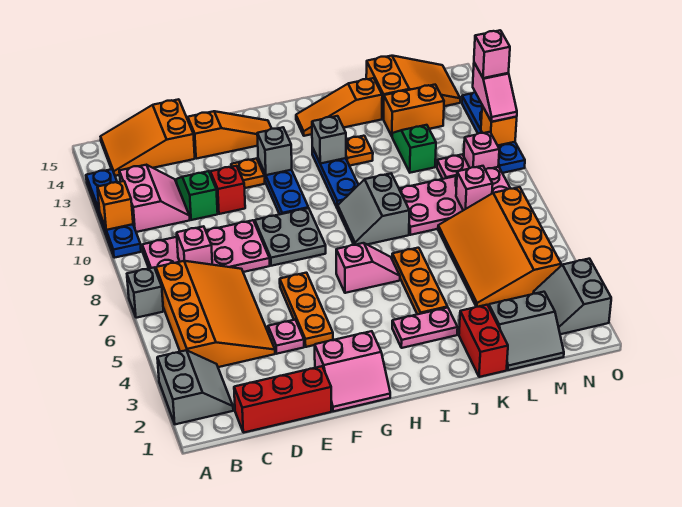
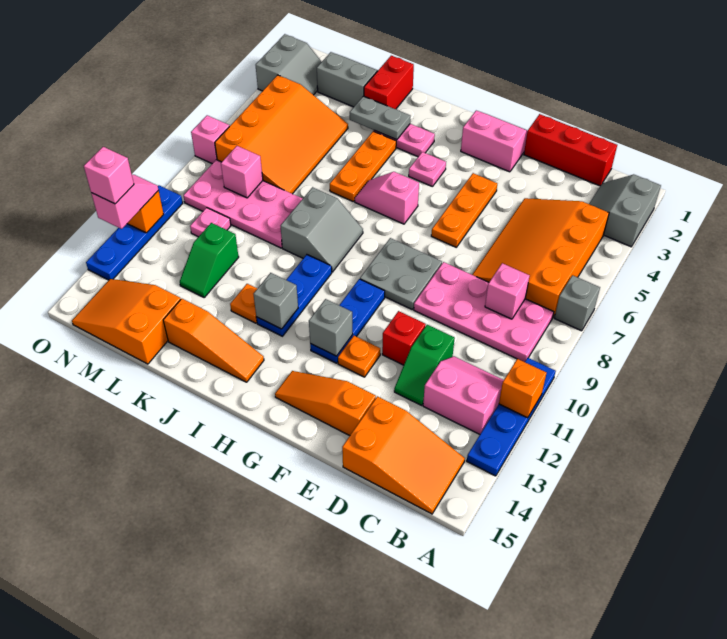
pink slope B11:C12 level 1 top B -> pink slope B11:C12 level 1 top 12
pink plate E4 level 1 -> pink plate H4 level 1
none -> grey plate J3:K3 level 2
orange brick L13:M13 level 1 -> none
pink brick N10 level 1 -> pink brick O7 level 1

